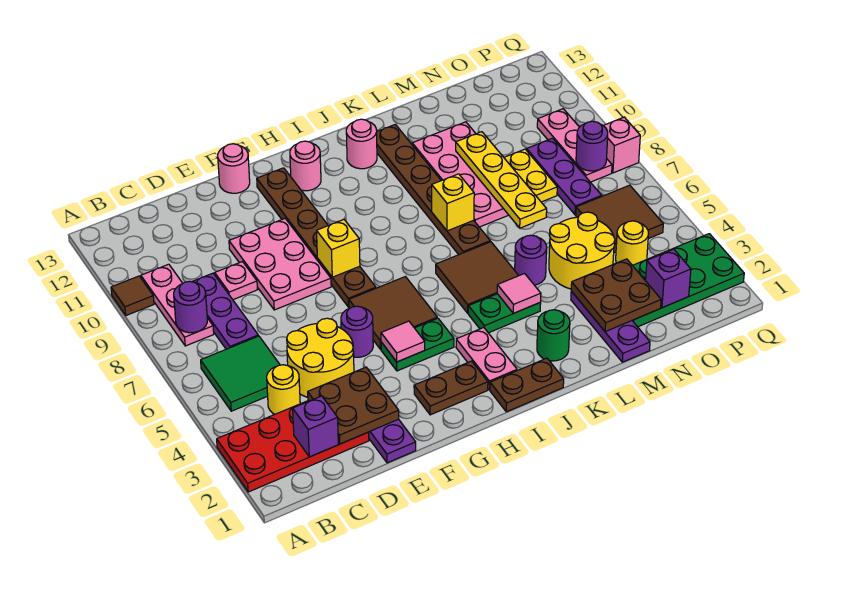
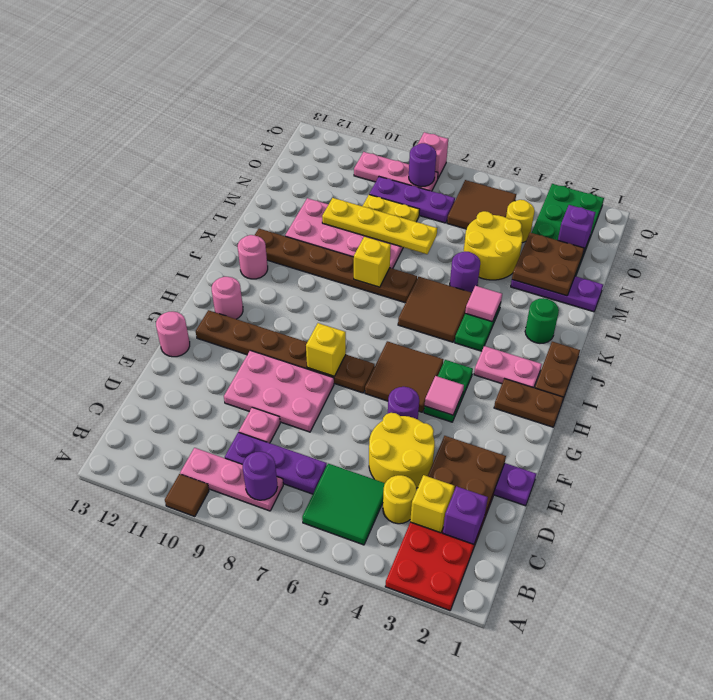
none -> yellow brick C3 level 2
brown plate G2:H2 level 1 -> brown plate H1:H2 level 1

